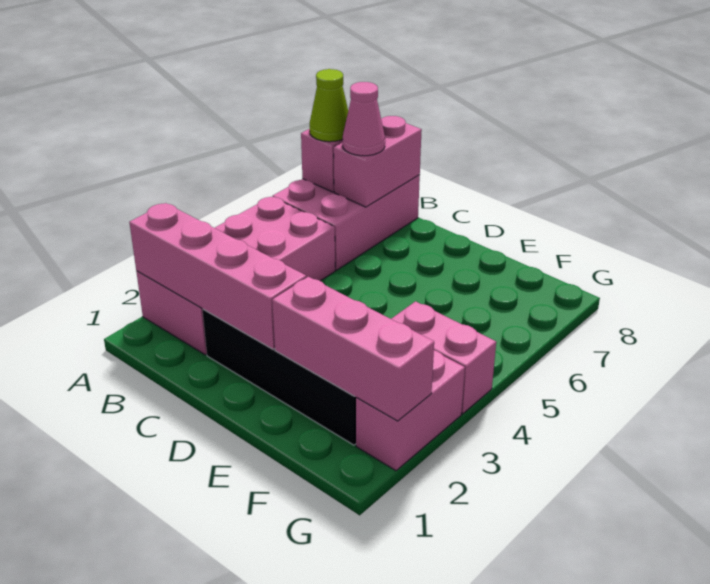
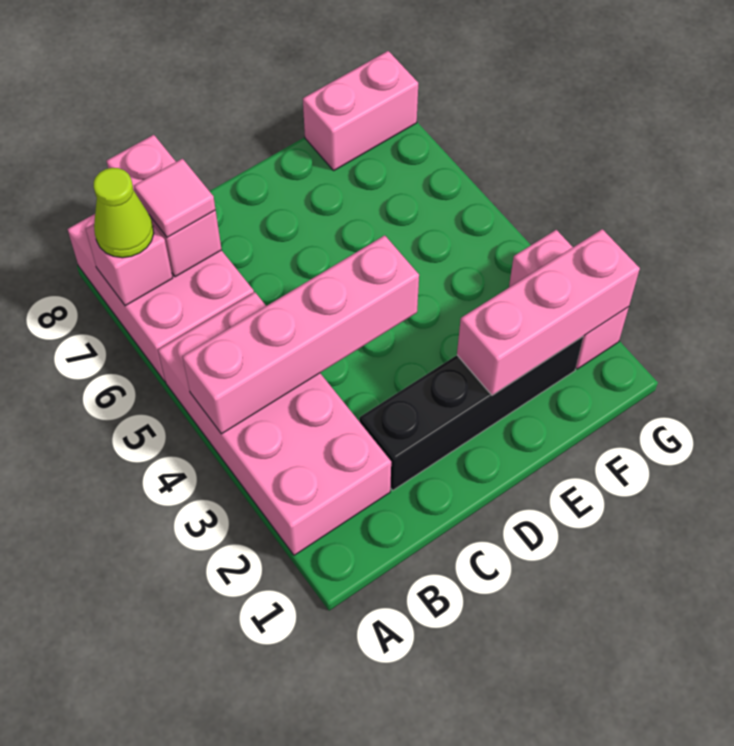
pink brick A2:D2 level 2 -> pink brick A4:D4 level 2
pink cone B7 level 3 -> pink tile B7 level 3
pink brick F4:G4 level 1 -> pink brick F8:G8 level 1

